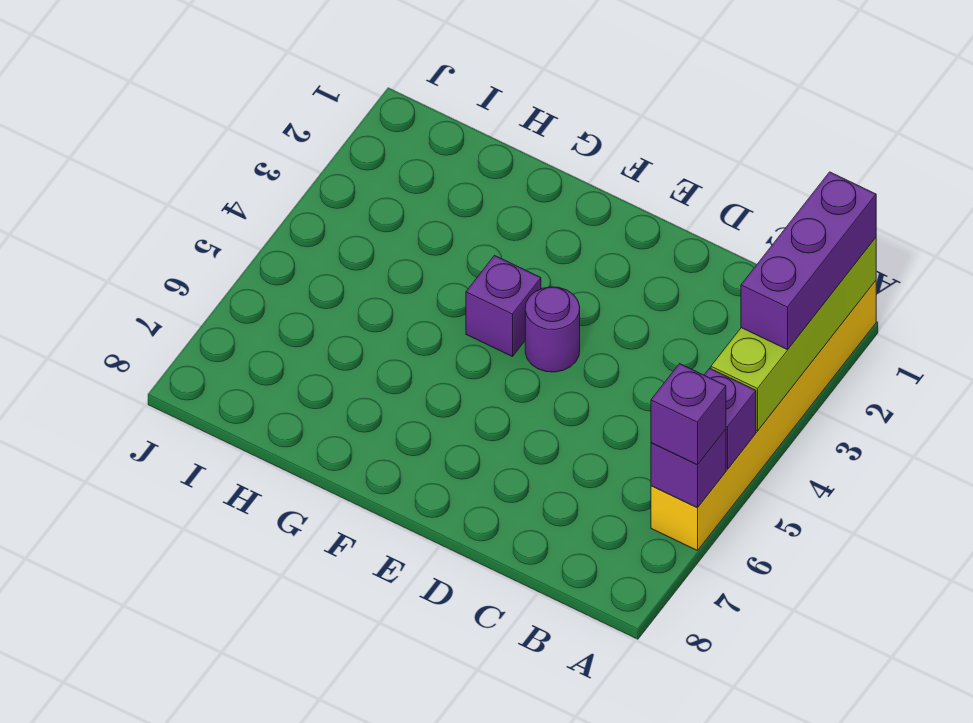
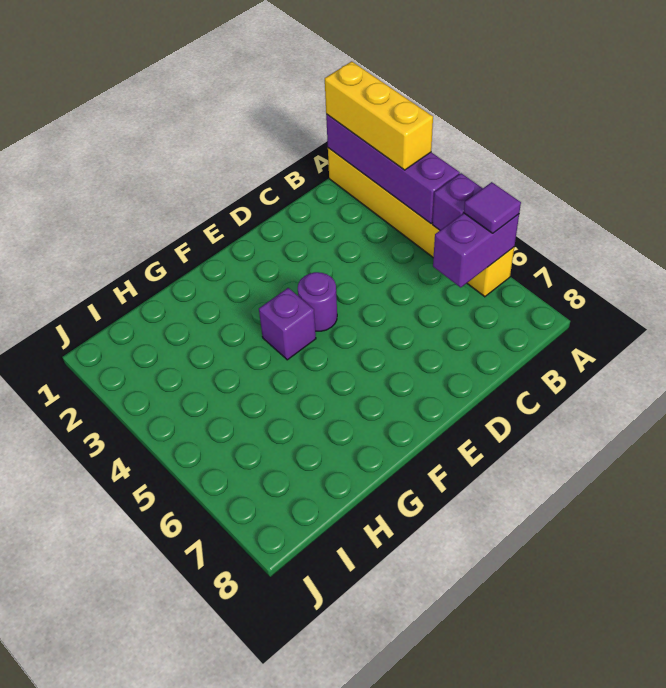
lime brick A1:A4 level 2 -> purple brick A1:A4 level 2
purple brick A1:A3 level 3 -> yellow brick A1:A3 level 3
purple brick A6 level 2 -> purple brick A6:B6 level 2
purple brick A6 level 3 -> purple tile A6 level 3

